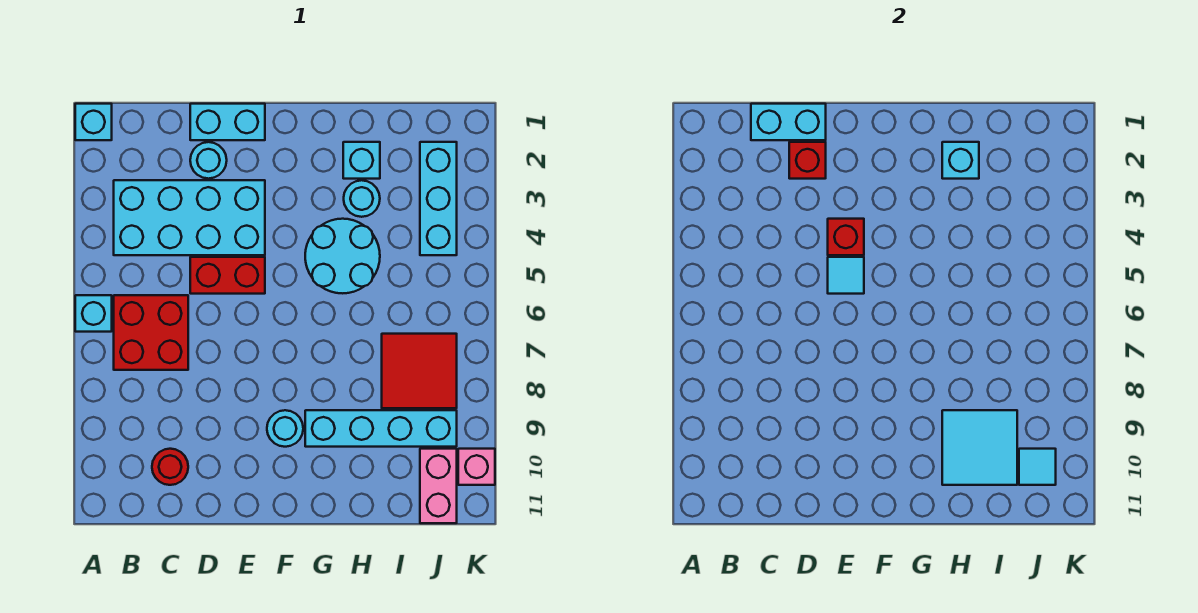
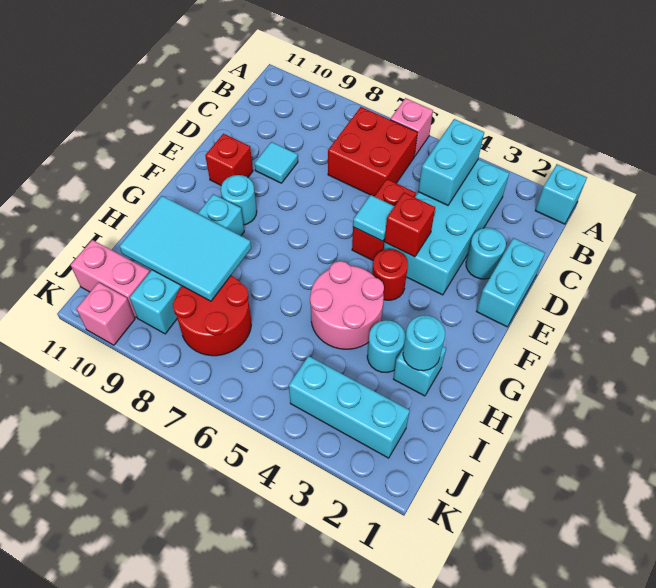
cyan brick A6 level 1 -> pink brick A6 level 1
cyan brick C1:D1 level 2 -> cyan brick B4:C4 level 2
red round brick C10 level 1 -> red round brick F4 level 1
red brick D2 level 2 -> red brick E10 level 1
cyan round brick G4:H5 level 1 -> pink round brick G4:H5 level 1
cyan brick H2 level 2 -> cyan round brick H2 level 2
cyan tile H9:I10 level 2 -> cyan tile H8:I10 level 2
red tile I7:J8 level 1 -> red round brick I7:J8 level 1
cyan tile J10 level 2 -> cyan tile D9 level 1

